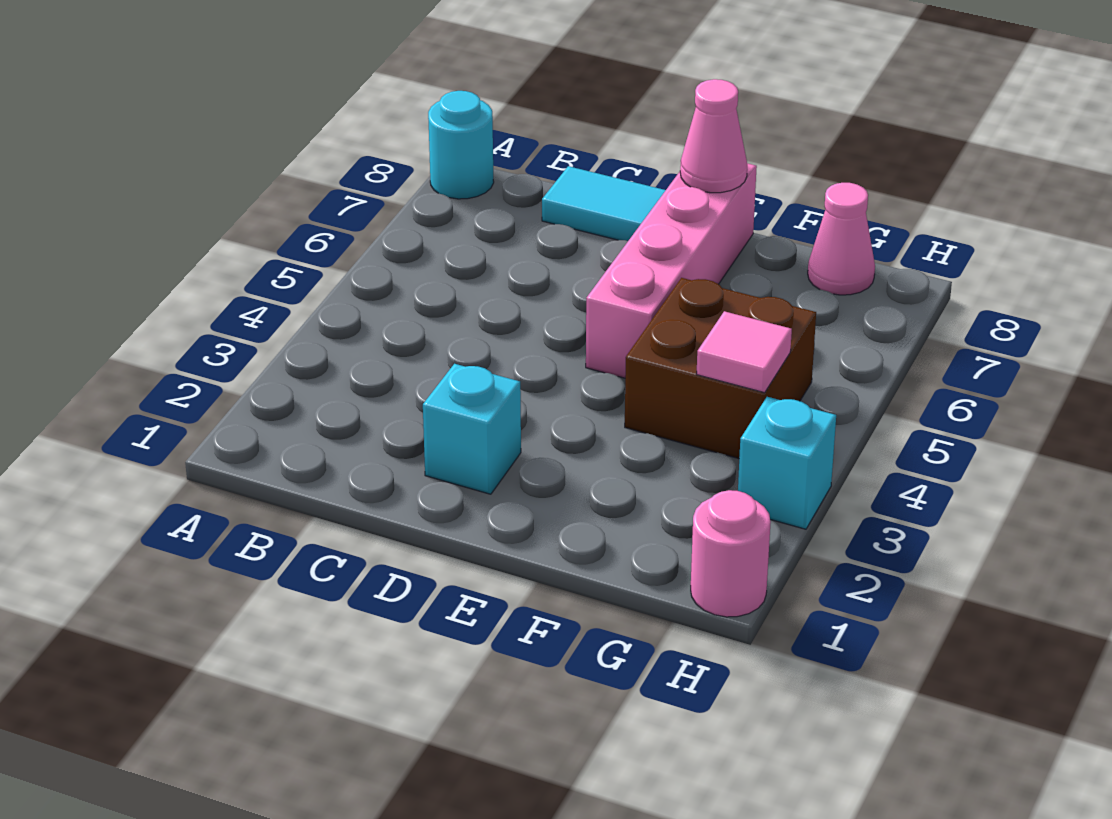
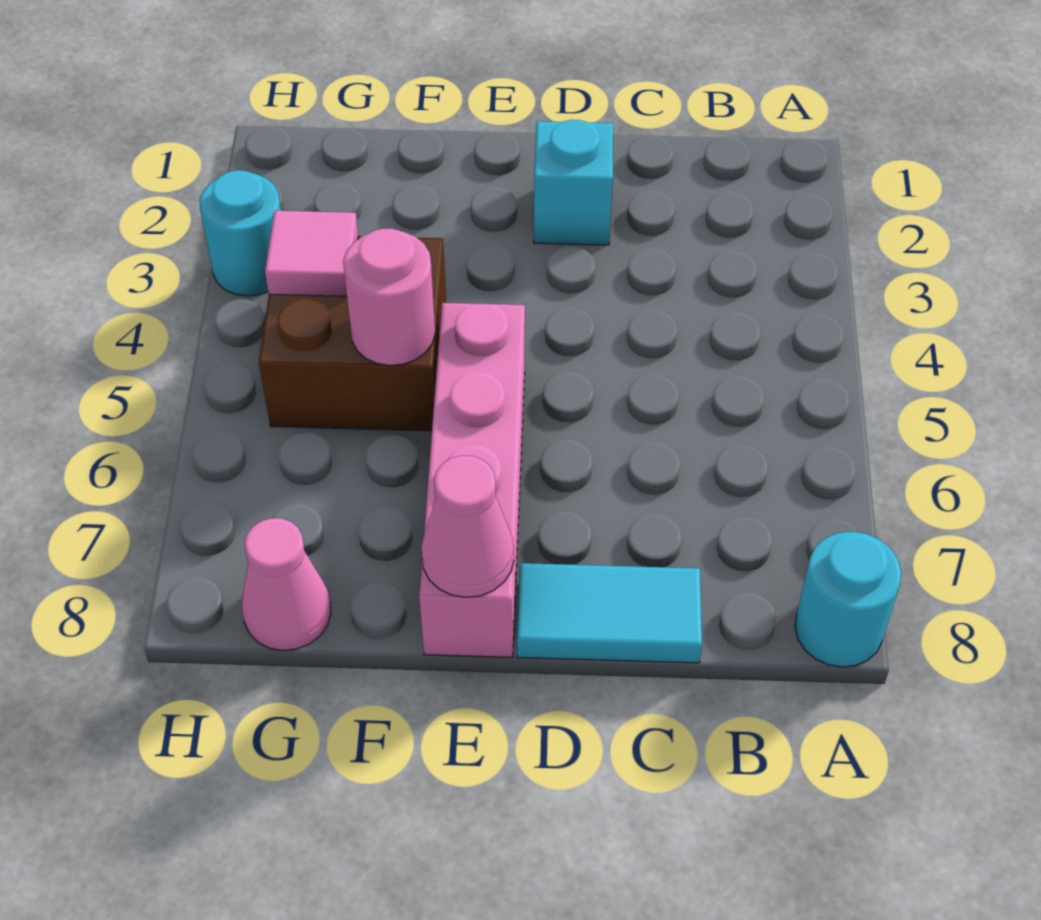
pink round brick H1 level 1 -> pink round brick F5 level 2
cyan brick H3 level 1 -> cyan round brick H3 level 1

